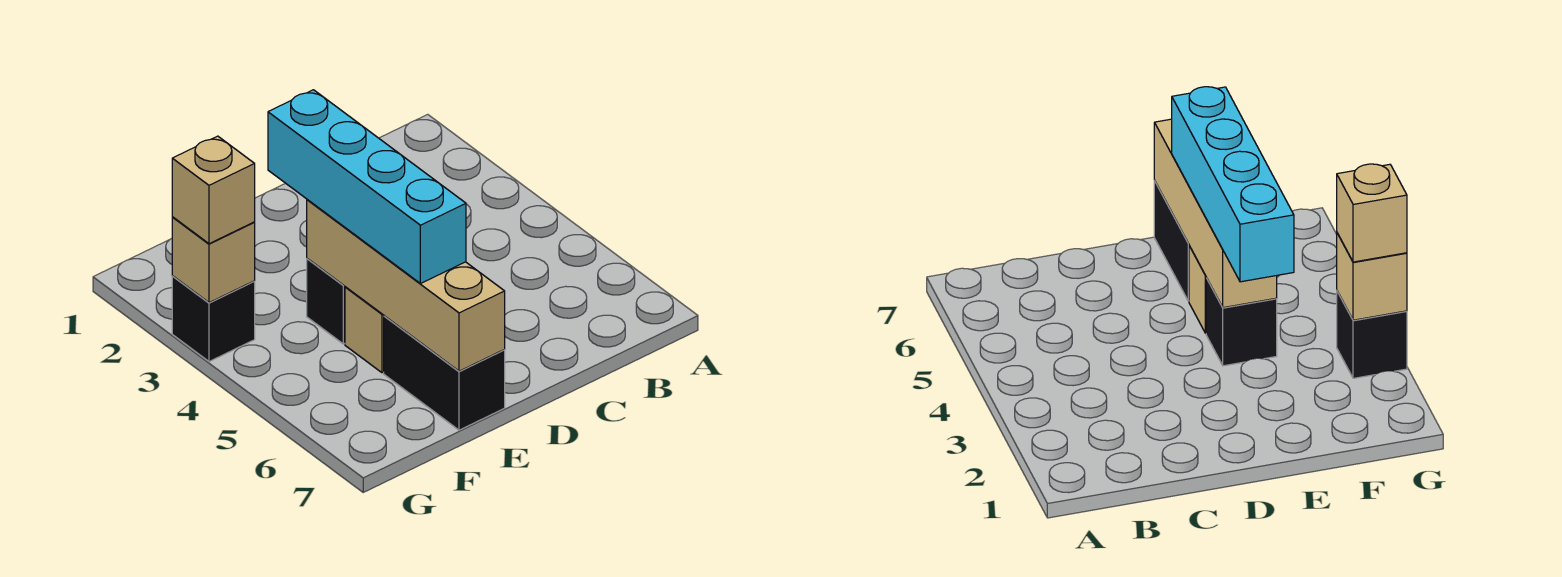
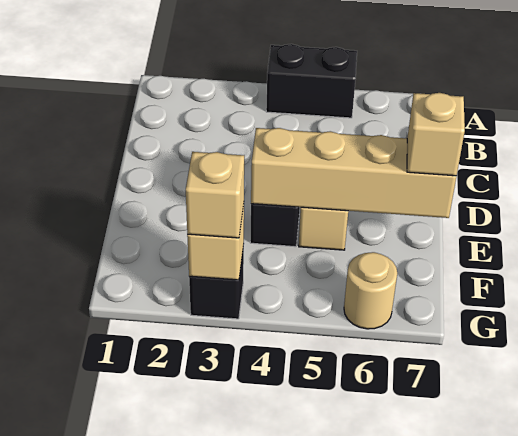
cyan brick E3:E6 level 3 -> none
black brick E6:E7 level 1 -> black brick A4:A5 level 1
none -> tan brick E7 level 3
none -> tan round brick G6 level 1

